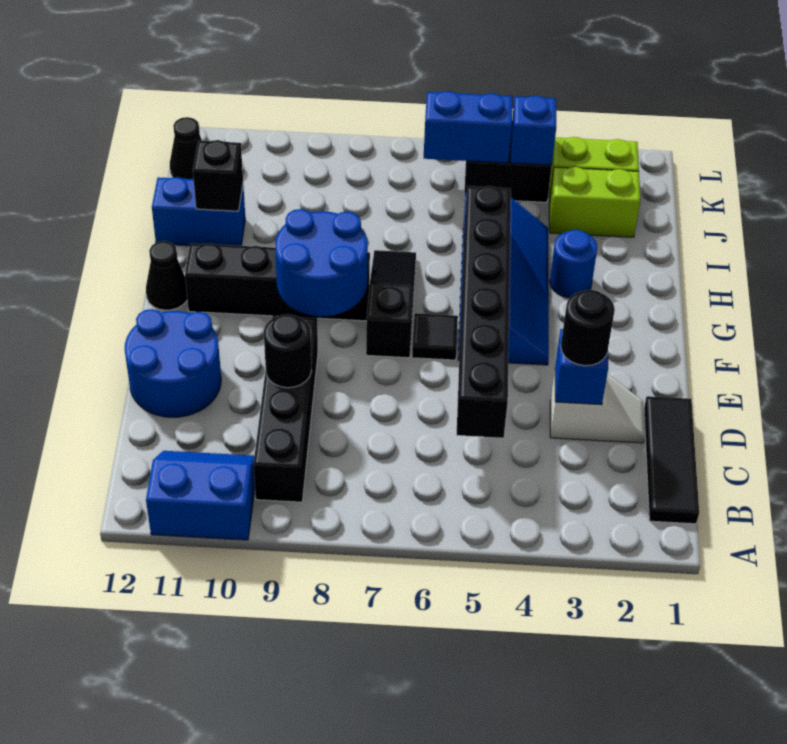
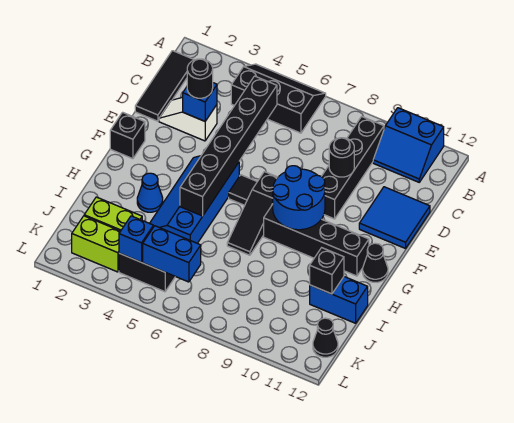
none -> black slope A4:B6 level 1 top B
blue round brick D11:E12 level 1 -> blue tile D11:E12 level 1
none -> black brick F1 level 1
blue round brick H3 level 1 -> blue cone H3 level 1

